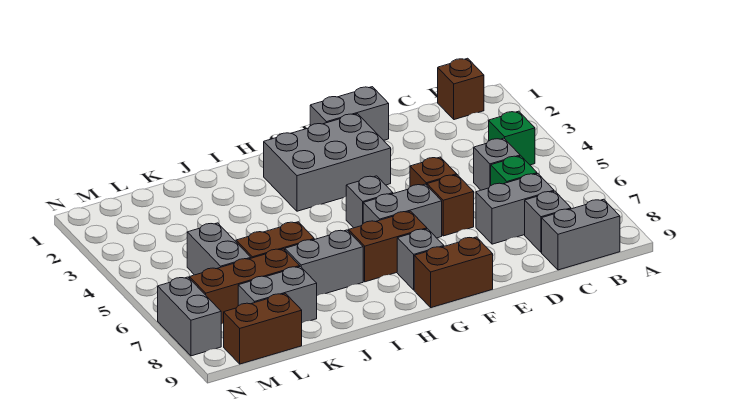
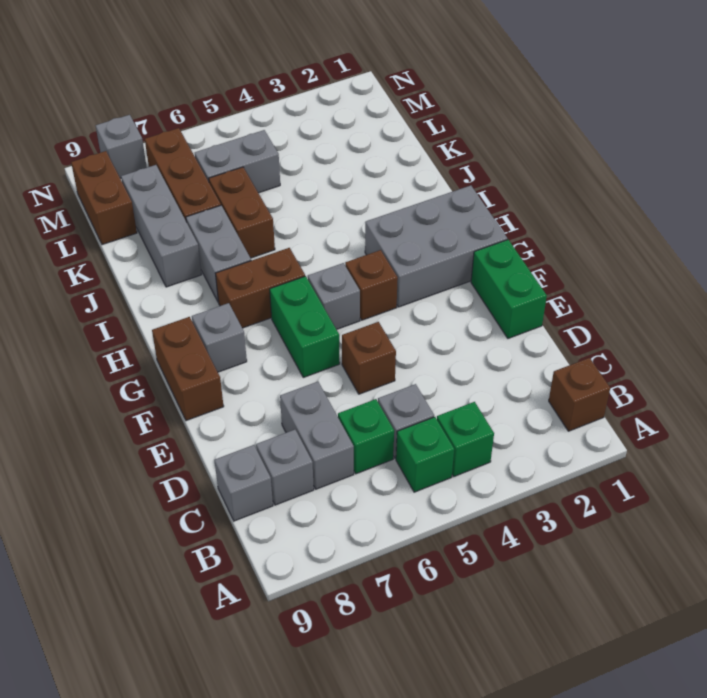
none -> green brick B5 level 1
grey brick B9:C9 level 1 -> grey brick C9 level 1
grey brick E1:F1 level 1 -> green brick E1:F1 level 1
brown brick E6 level 1 -> brown brick G4 level 1
grey brick F2:H3 level 1 -> grey brick G1:H3 level 1
grey brick F6:G6 level 1 -> green brick F6:G6 level 1
brown brick G7:H7 level 1 -> brown brick H6:H7 level 1
grey brick K8:L8 level 1 -> grey brick J8:L8 level 1
grey brick N7:N8 level 1 -> grey brick N8 level 1

